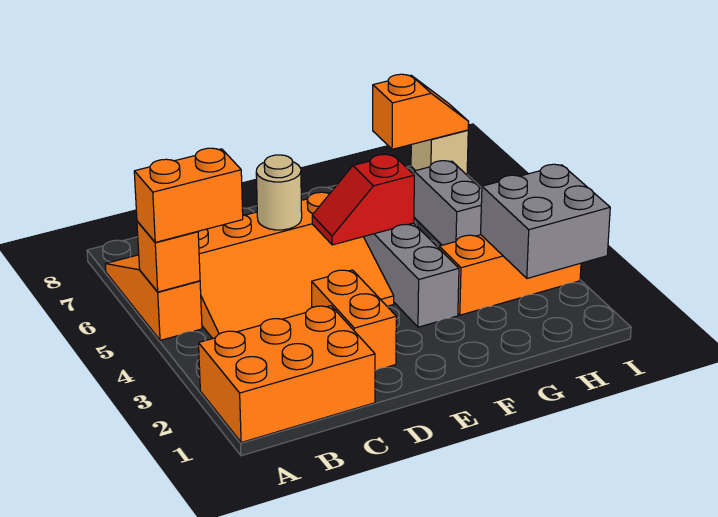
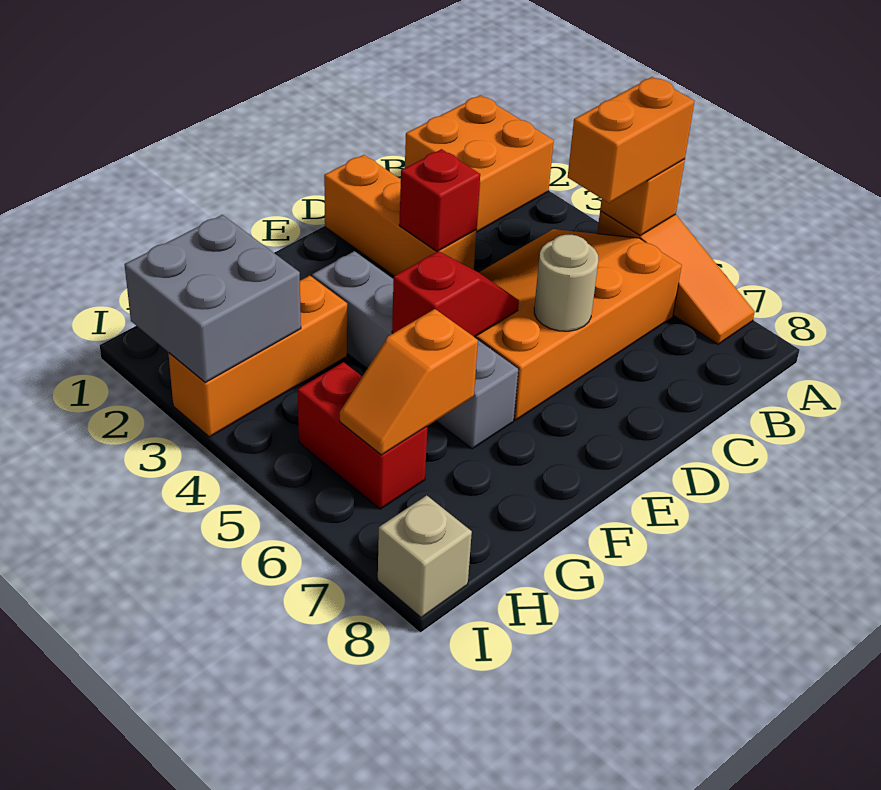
orange brick A1:C2 level 1 -> orange brick A1:B2 level 1
orange brick D2:D3 level 1 -> orange brick D1:D3 level 1
none -> red brick D3 level 2
grey brick H5:H6 level 1 -> red brick H5:H6 level 1
orange slope H8:I8 level 2 top H -> orange slope G6:H6 level 2 top G

